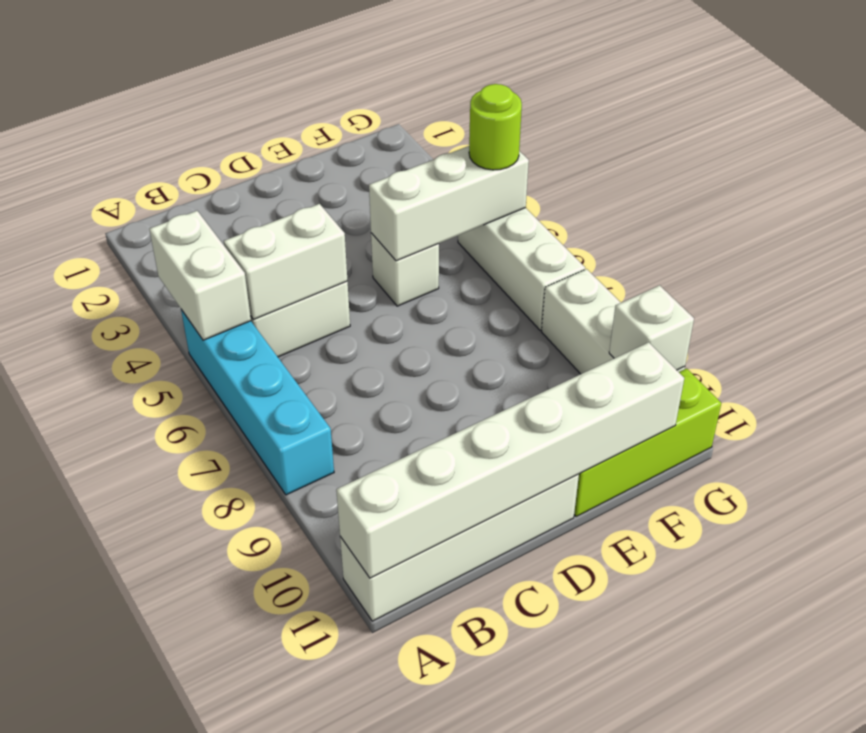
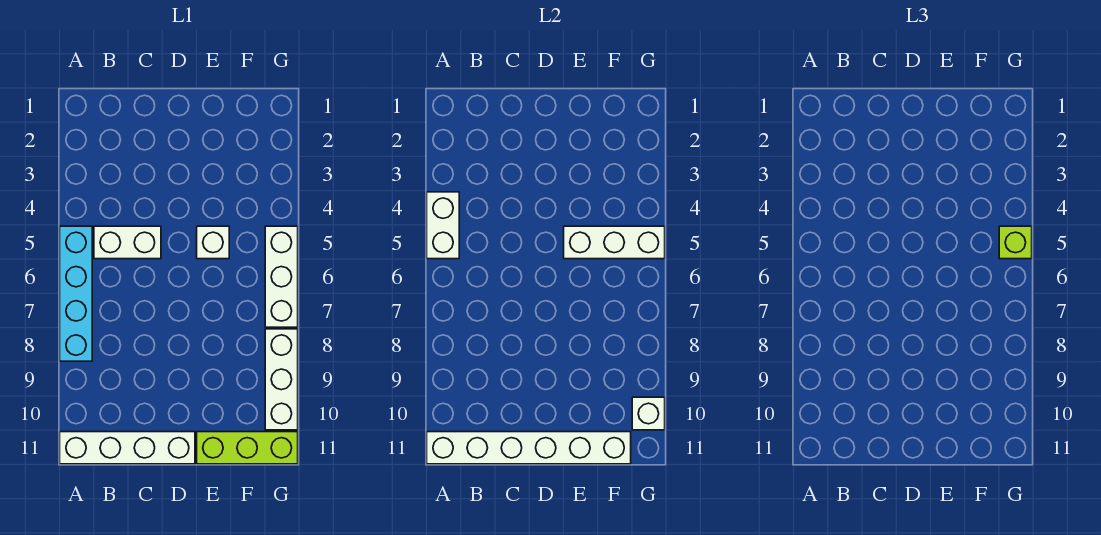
white brick B5:C5 level 2 -> none
lime round brick G5 level 3 -> lime brick G5 level 3

